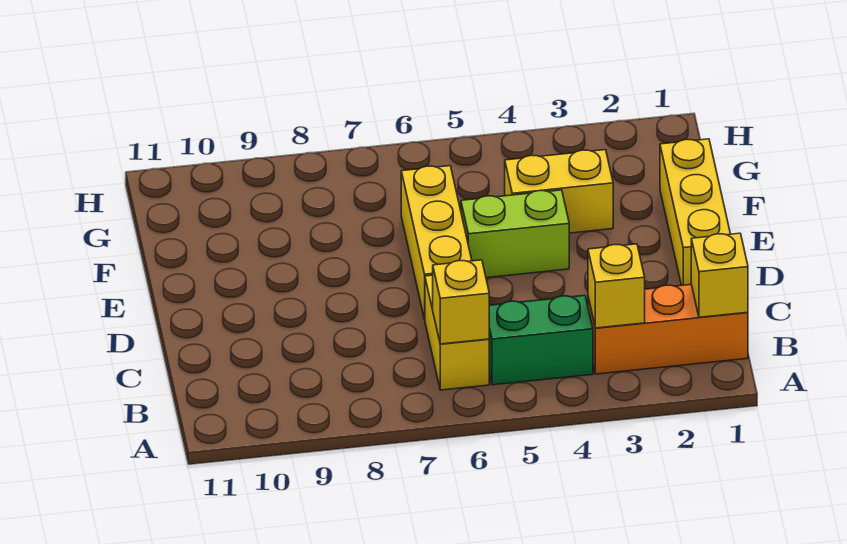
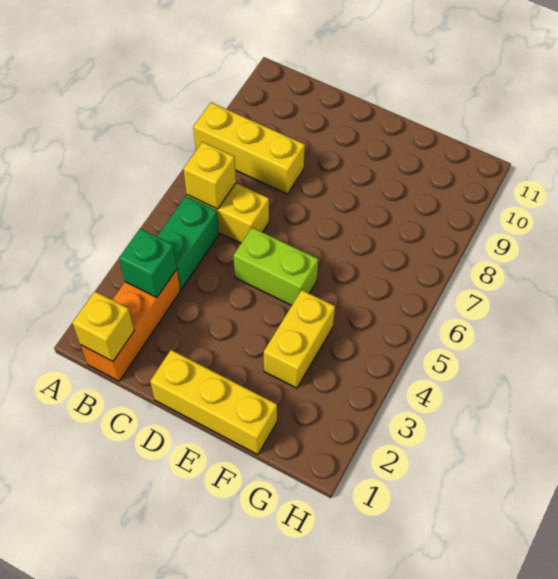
yellow brick B3 level 2 -> green brick B3 level 2
yellow brick D6:F6 level 1 -> yellow brick A8:C8 level 1
lime brick E4:E5 level 1 -> lime brick D5:E5 level 1

